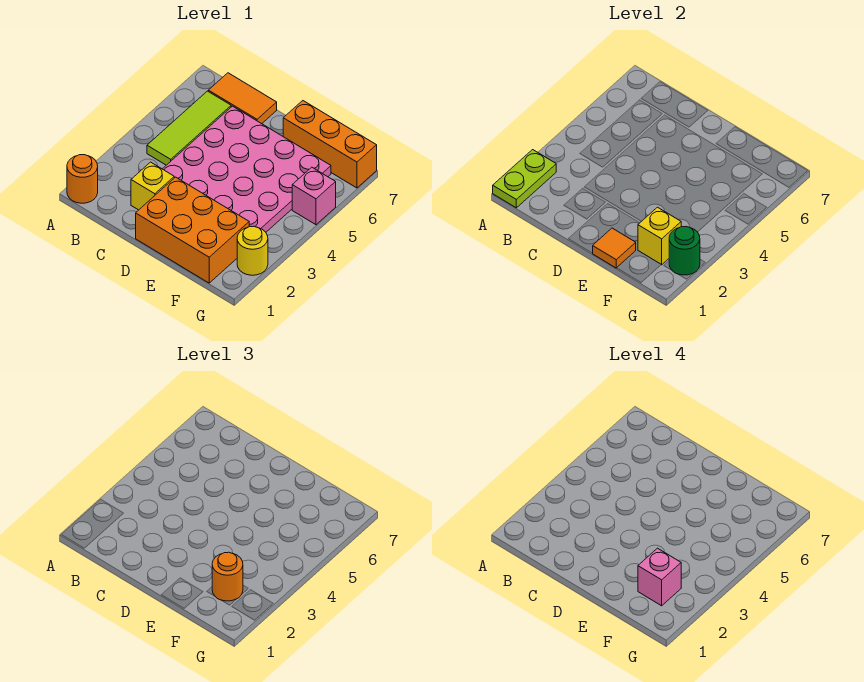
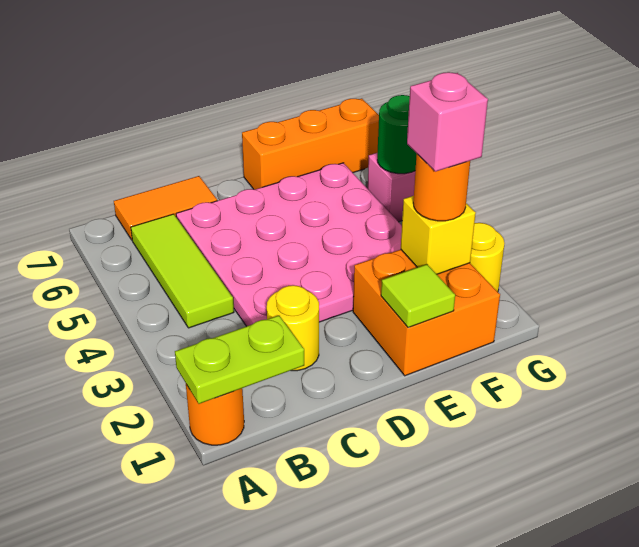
lime plate A1:A2 level 2 -> lime plate A1:B1 level 2
yellow brick C2 level 1 -> yellow round brick C2 level 1
orange brick D1:F2 level 1 -> orange brick E1:F2 level 1
orange tile E1 level 2 -> lime tile E1 level 2
green round brick G2 level 2 -> green round brick G5 level 2

